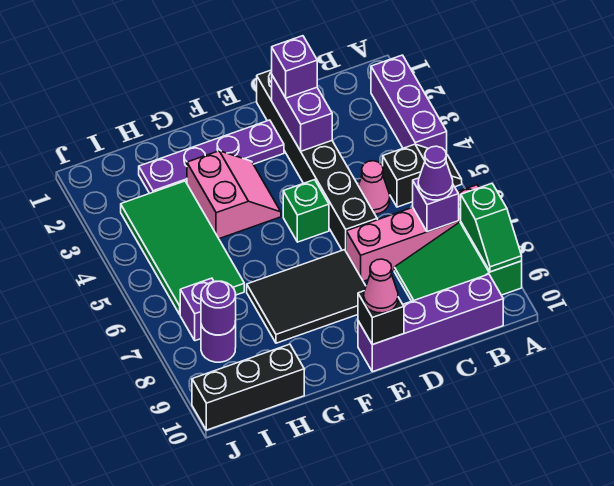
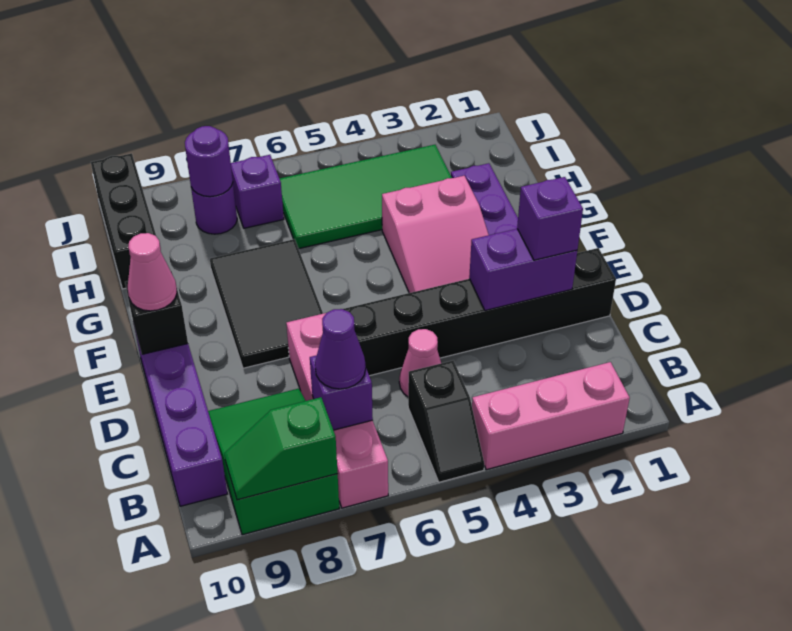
purple brick A2:A4 level 1 -> pink brick A2:A4 level 1
green brick E5 level 1 -> none
pink slope F3:G4 level 1 top G -> pink slope E3:G4 level 1 top G

